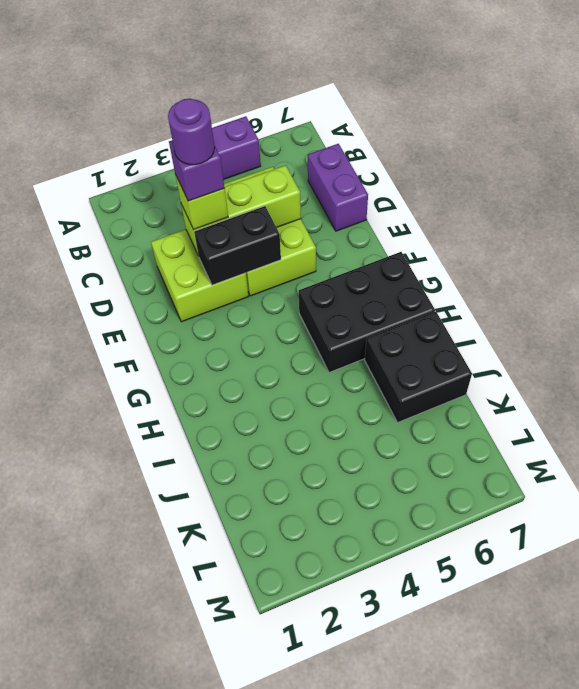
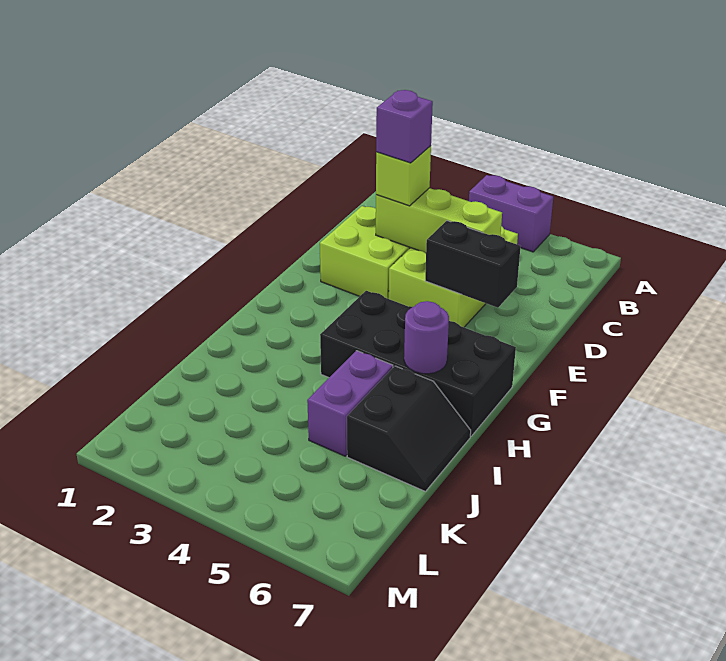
purple brick C7:D7 level 1 -> purple brick I5:J5 level 1
purple round brick D3 level 5 -> purple round brick H6 level 2
black brick E3:E4 level 2 -> black brick E5:E6 level 2
black brick G5:H7 level 1 -> black brick G4:H7 level 1
black brick I6:J7 level 1 -> black slope I6:J7 level 1 top 6

